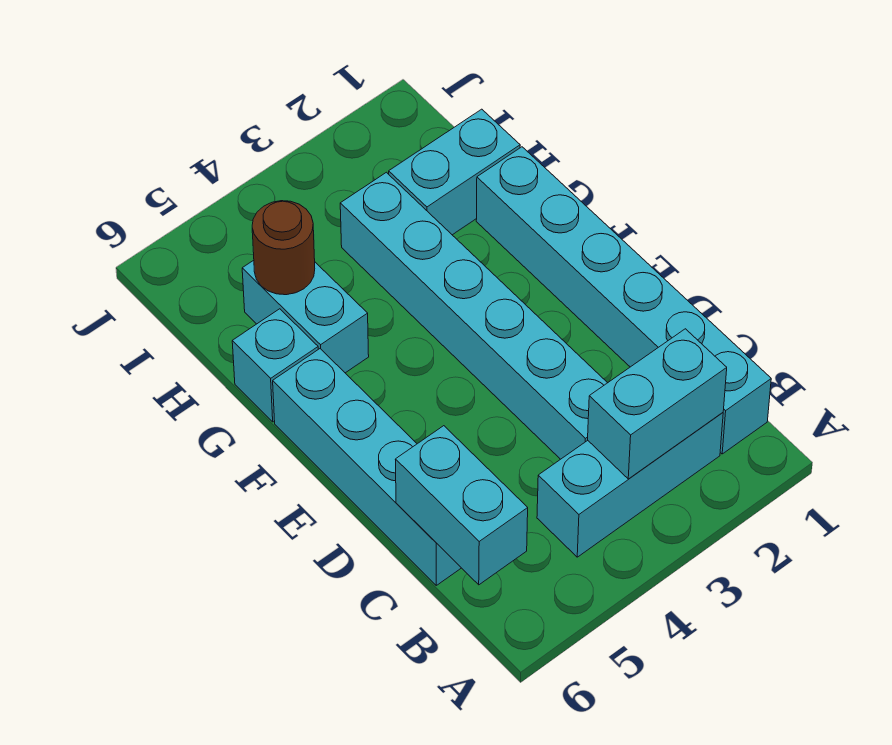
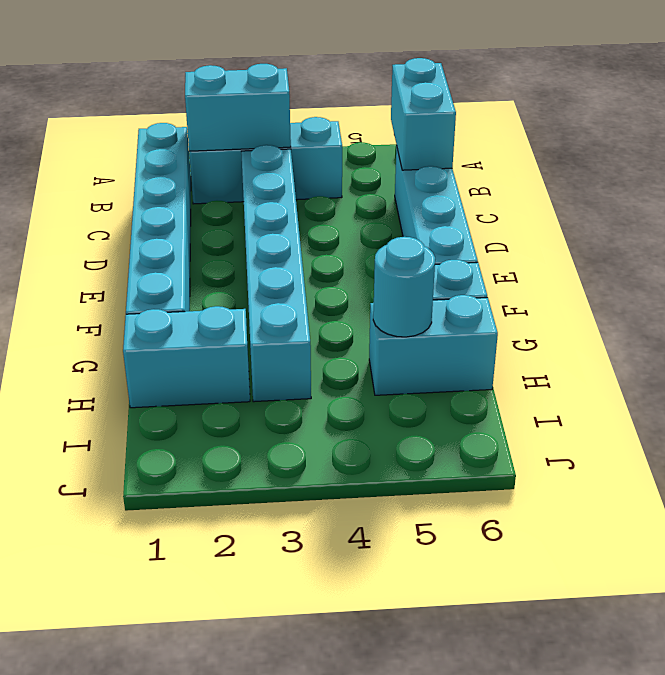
cyan brick G5:H5 level 1 -> cyan brick H5:H6 level 1
brown round brick H5 level 2 -> cyan round brick H5 level 2

